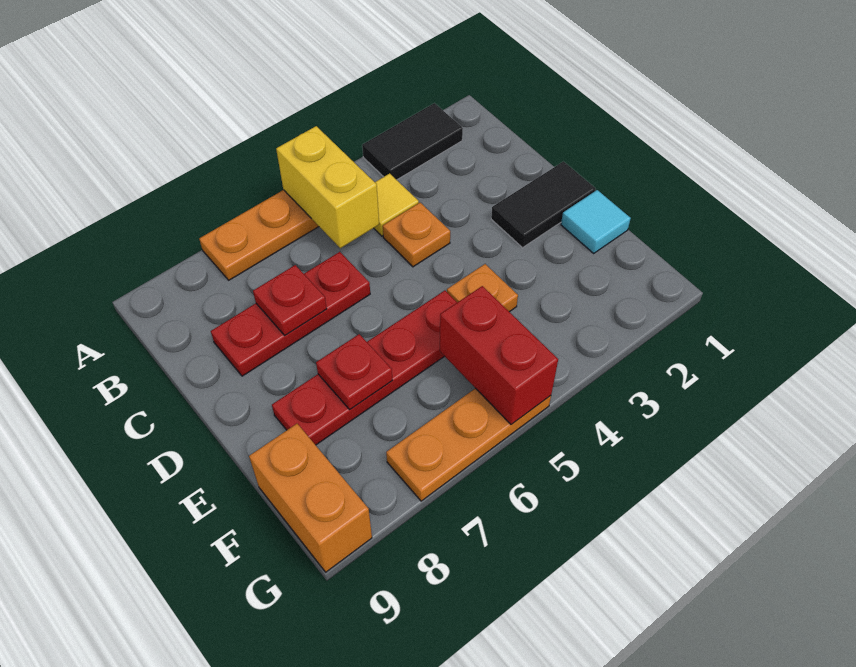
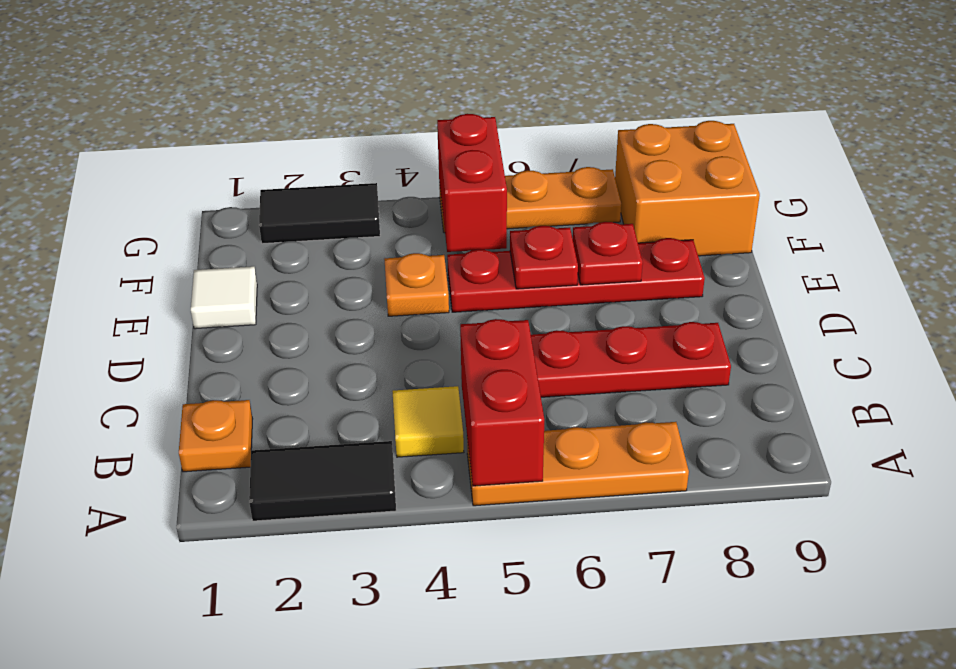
yellow brick A5:B5 level 2 -> red brick A5:B5 level 2
orange plate C4 level 1 -> orange plate B1 level 1
red plate C7 level 2 -> red plate E6 level 2
black tile D1:D2 level 1 -> black tile G2:G3 level 1
cyan tile E1 level 1 -> white tile E1 level 1
orange brick F9:G9 level 1 -> orange brick F8:G9 level 1

